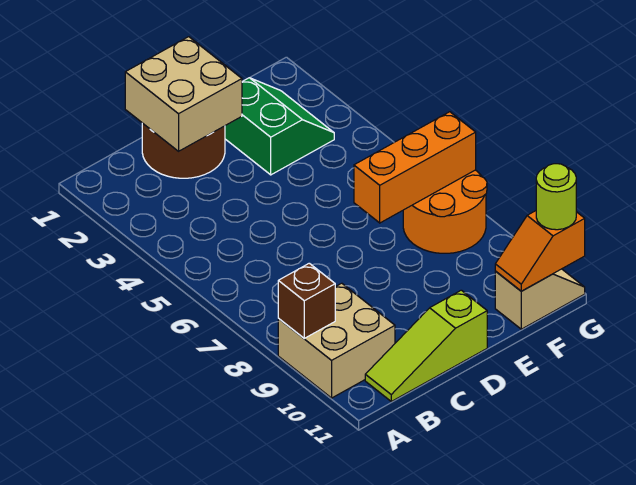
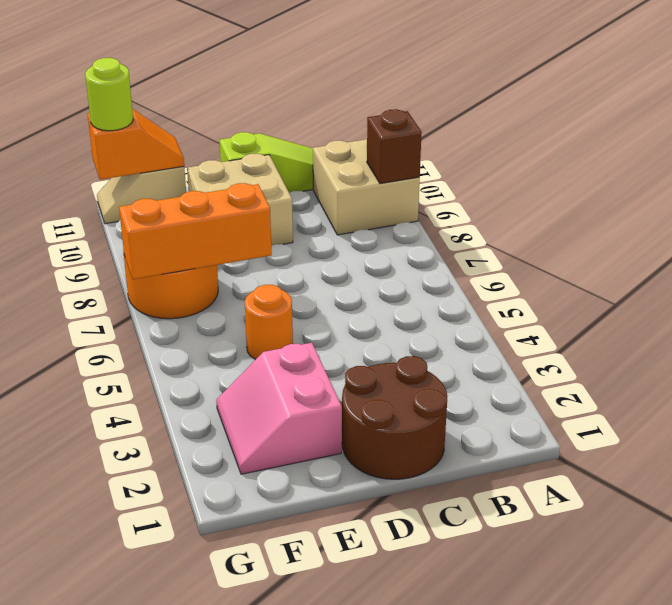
tan brick C1:D2 level 2 -> tan brick D9:E10 level 1
green slope E2:F3 level 1 top E -> pink slope E2:F3 level 1 top E
none -> orange round brick E5 level 1

